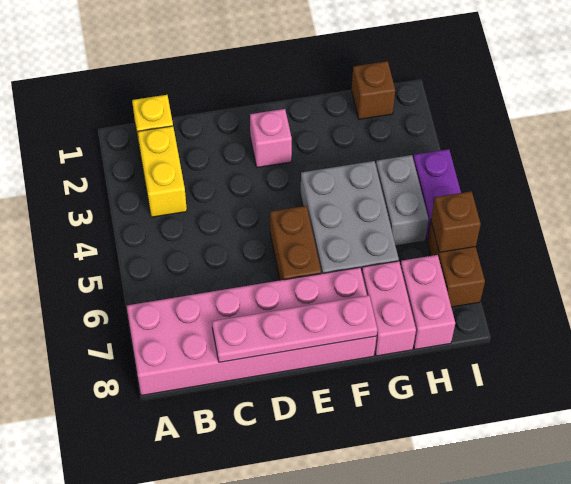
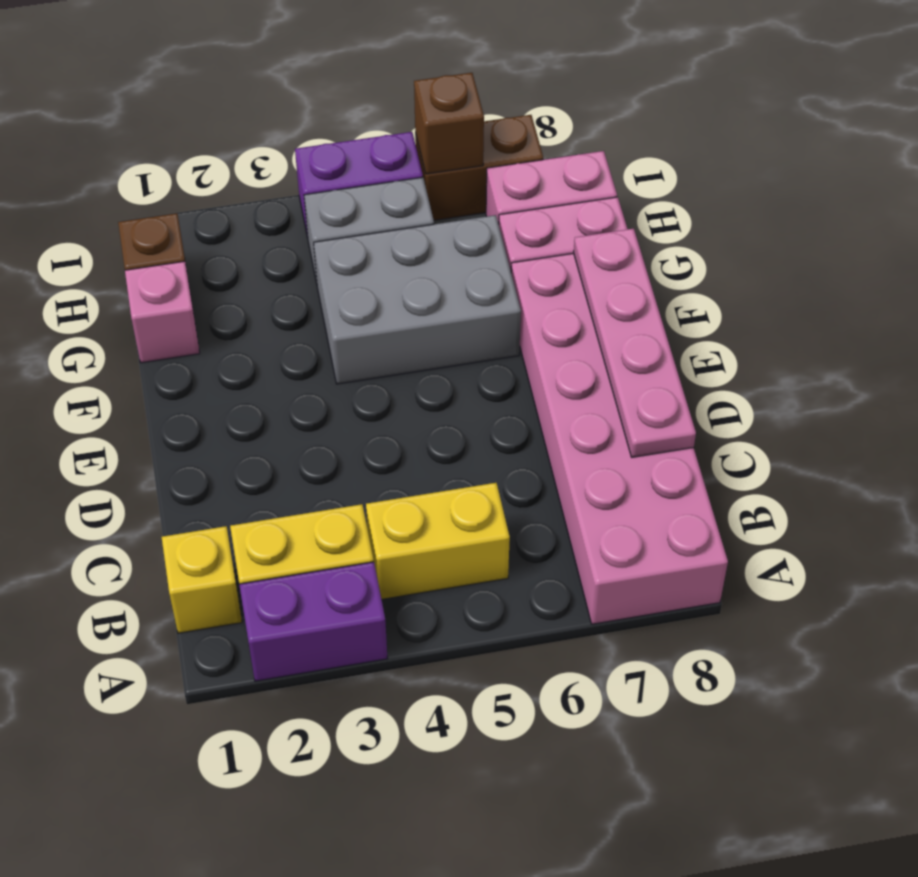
none -> purple brick A2:A3 level 1
none -> yellow brick B4:B5 level 1
pink brick E2 level 1 -> pink brick G1 level 1
brown brick E5:E6 level 1 -> none

